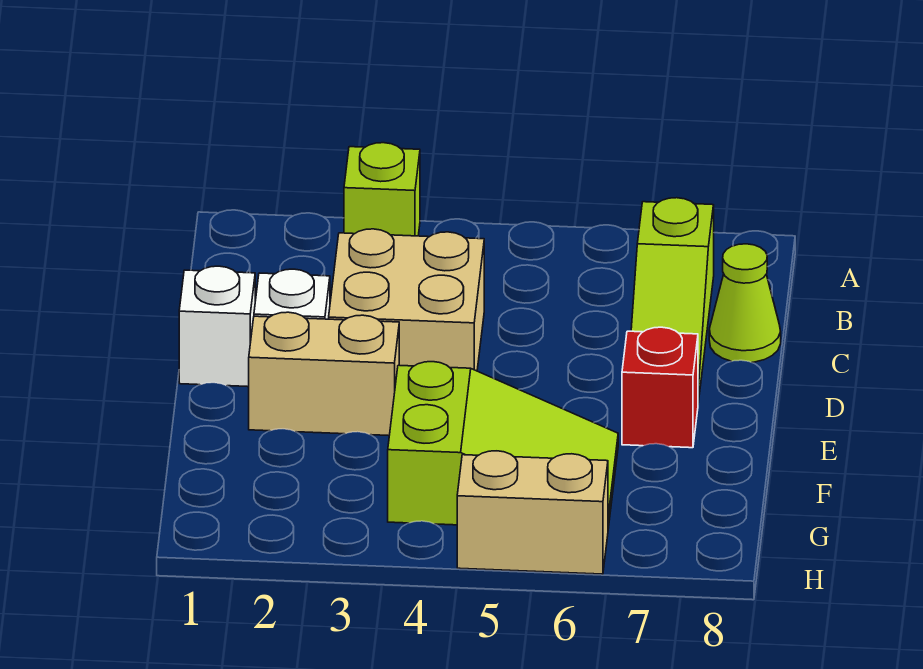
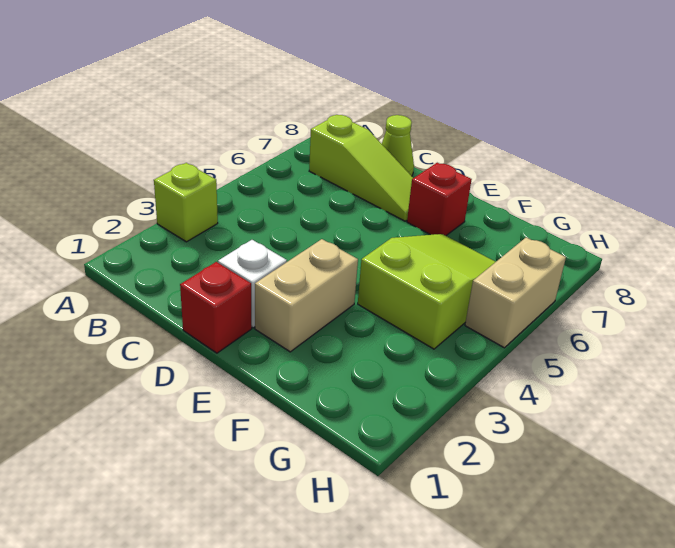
tan brick C3:D4 level 1 -> none
white brick D1 level 1 -> red brick D1 level 1

